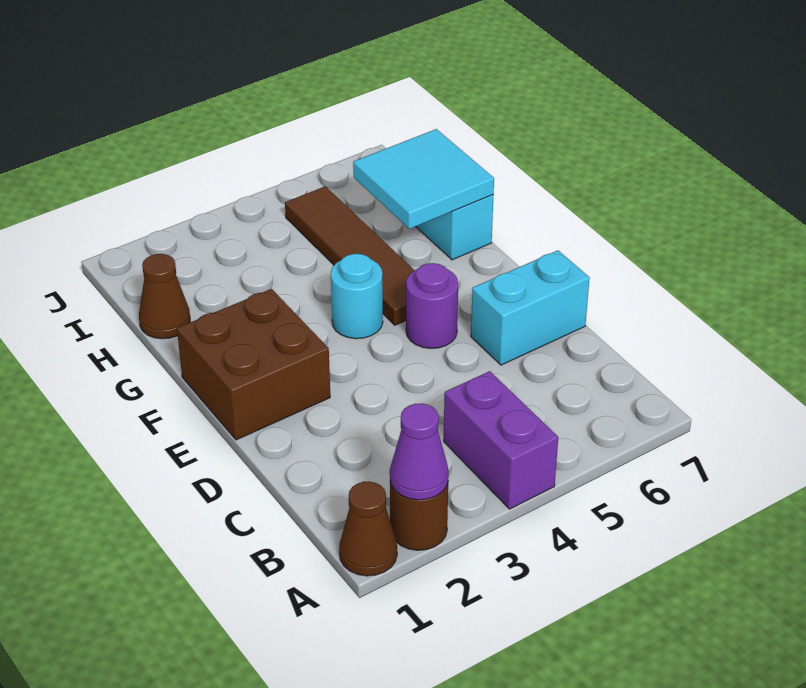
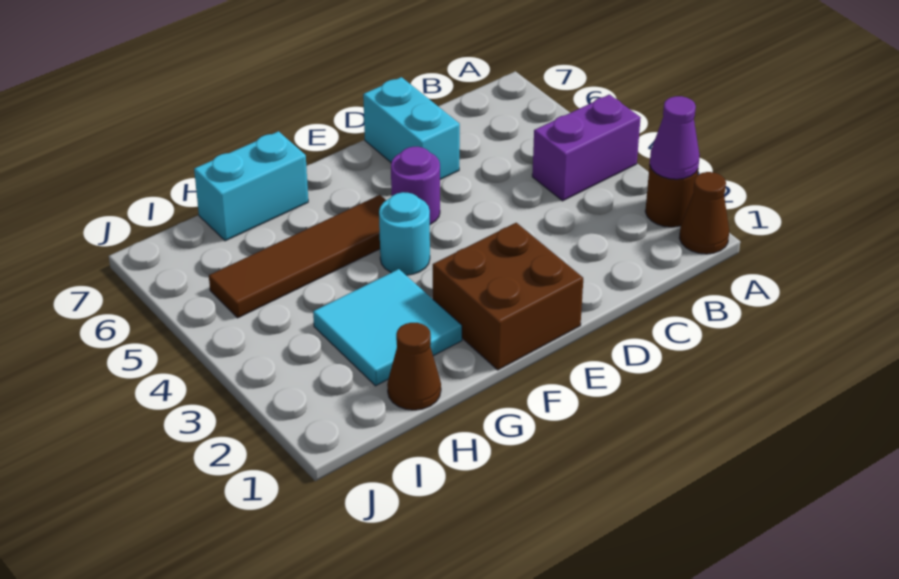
cyan tile G6:H7 level 2 -> cyan tile G2:H3 level 1

